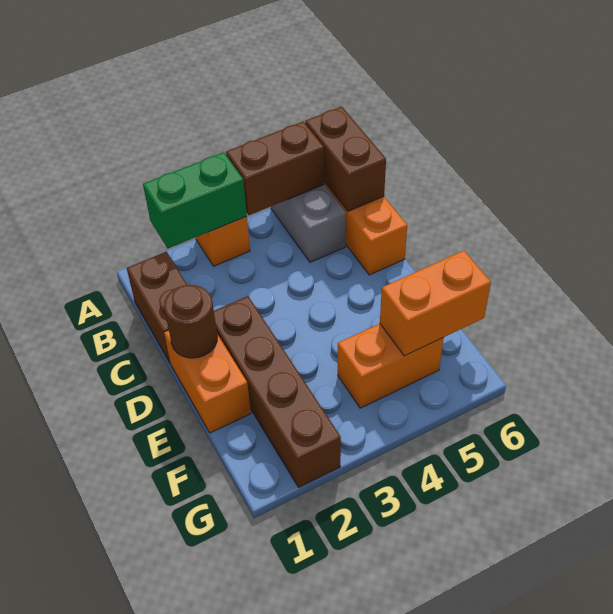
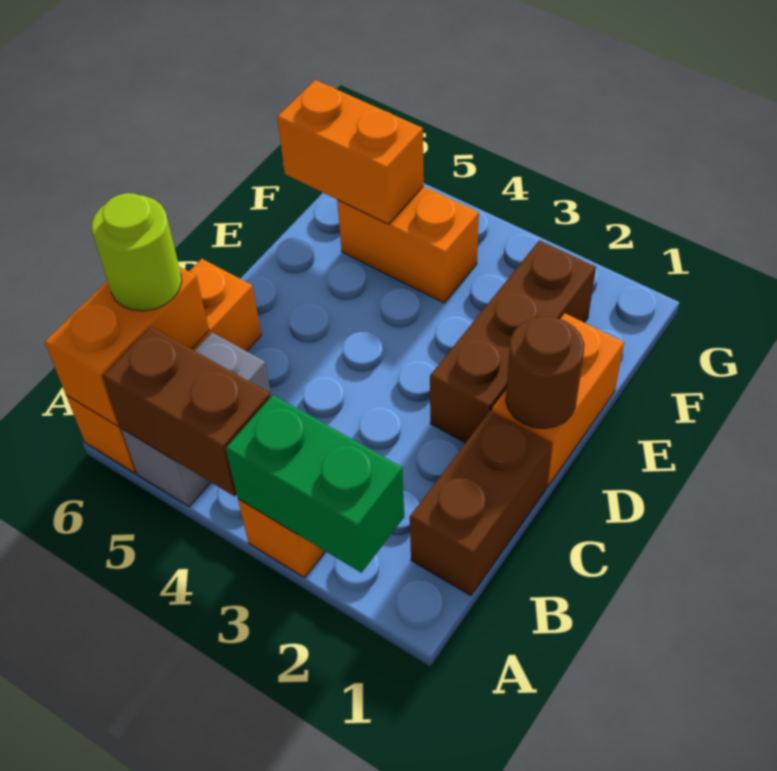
brown brick A6:B6 level 2 -> orange brick A6:B6 level 2
none -> lime round brick B6 level 3
brown brick D2:G2 level 1 -> brown brick D2:F2 level 1

